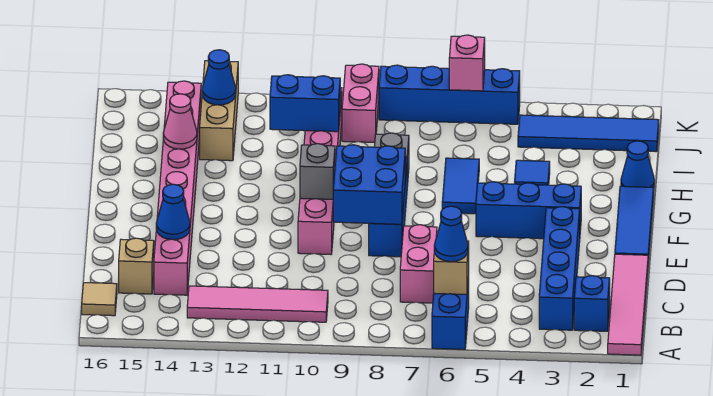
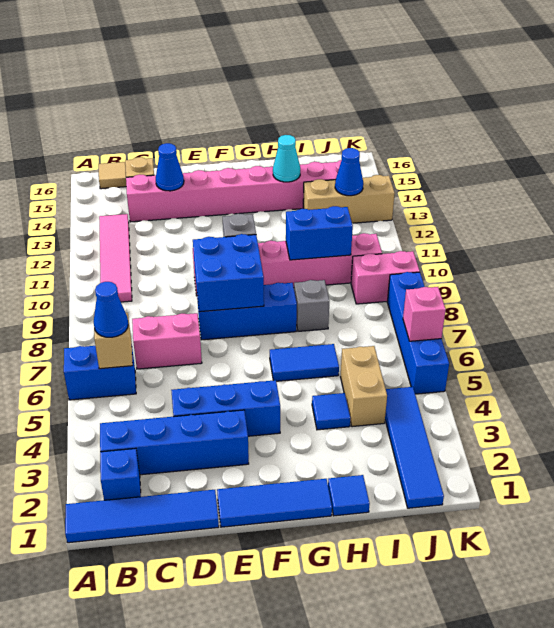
pink tile A1:D1 level 1 -> blue tile A1:D1 level 1
blue brick F3:F5 level 1 -> blue brick D4:F4 level 1
blue cone H1 level 1 -> blue tile H1 level 1
pink cone H14 level 2 -> cyan cone H14 level 2
none -> tan brick I4:I5 level 1
blue brick I10:I11 level 2 -> blue brick H10:I10 level 2

